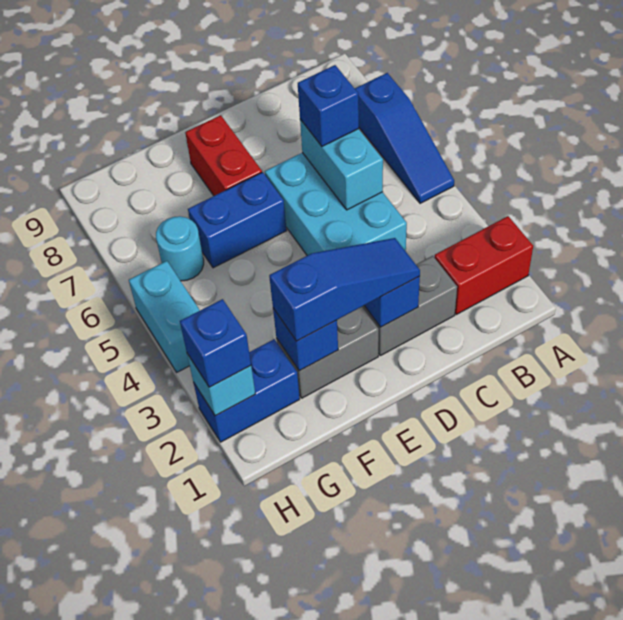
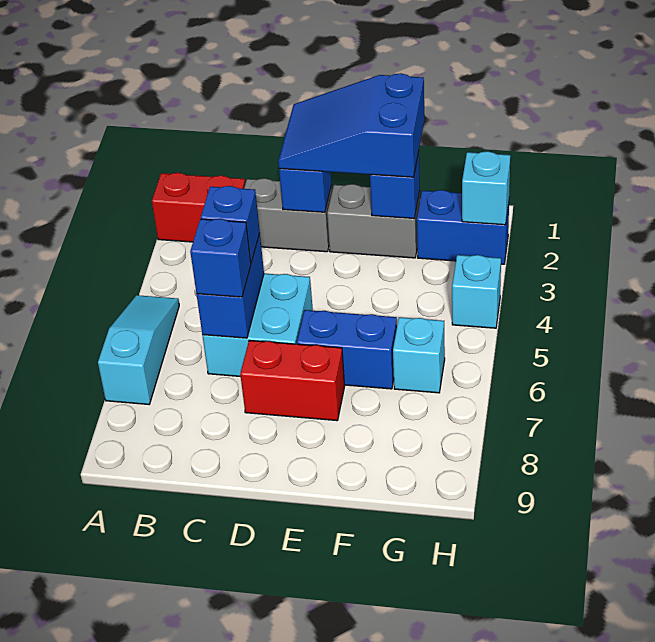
blue slope A5:A7 level 1 top 7 -> cyan slope A5:A7 level 1 top 7
cyan brick C4:D6 level 1 -> cyan brick C5:D6 level 1
cyan brick C5:C6 level 2 -> blue brick C5:C6 level 2
blue slope D2:F2 level 3 top F -> blue slope D1:F2 level 3 top F
red brick E7:E8 level 1 -> red brick D7:E7 level 1
cyan round brick G6 level 1 -> cyan brick G6 level 1
blue brick H2 level 3 -> blue brick C5 level 3
cyan brick H4:H5 level 1 -> cyan brick H4 level 1

